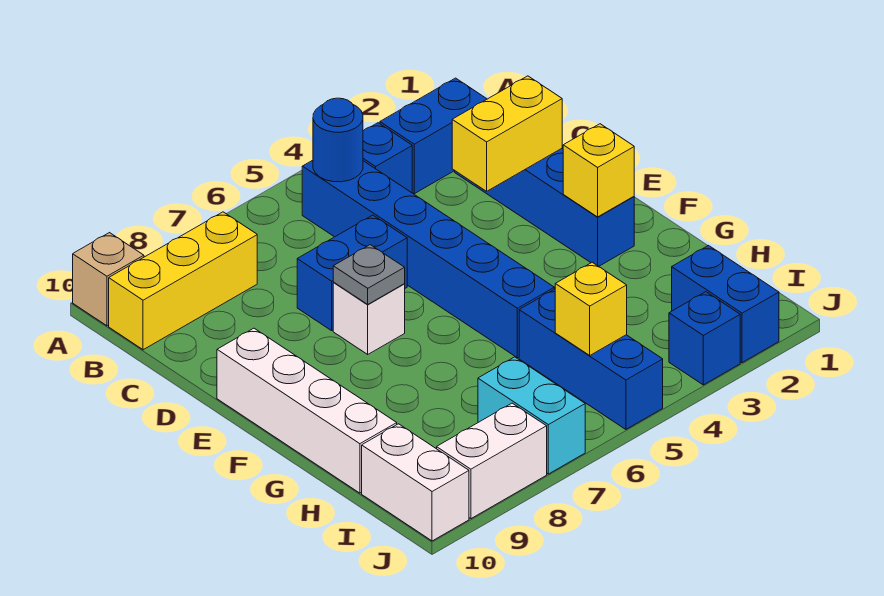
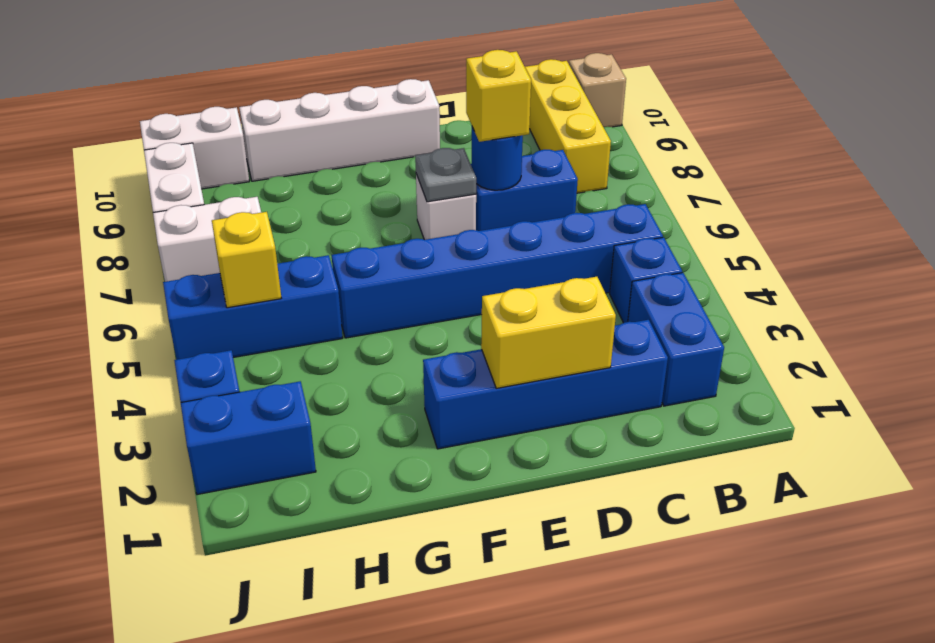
blue round brick B5 level 2 -> blue round brick D7 level 2
yellow brick D2:D3 level 2 -> yellow brick D2:E2 level 2
blue brick D6:D7 level 1 -> blue brick C7:D7 level 1
yellow brick F2 level 2 -> yellow brick D7 level 3
cyan brick I7:J7 level 1 -> white brick I7:J7 level 1

